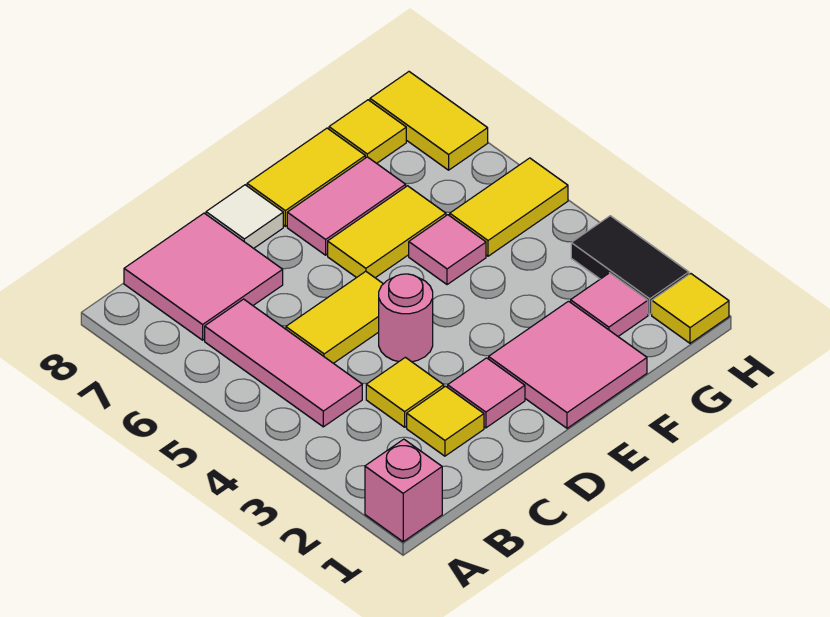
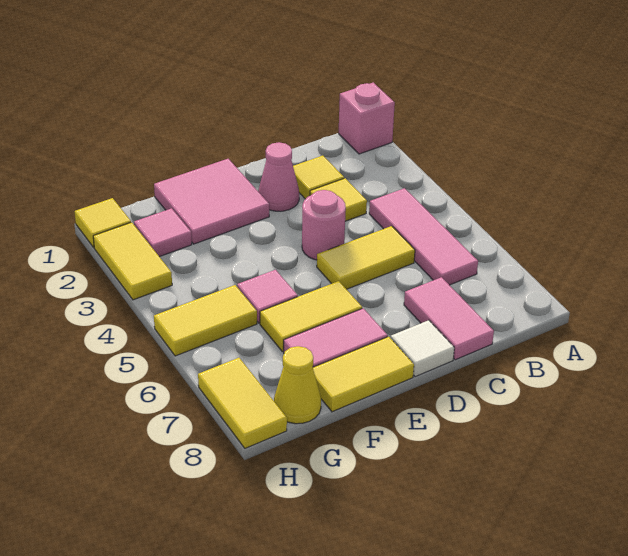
pink tile B7:C8 level 1 -> pink tile C7:C8 level 1
pink tile D2 level 1 -> pink cone D2 level 1
yellow tile G8 level 1 -> yellow cone G8 level 1
black tile H2:H3 level 1 -> yellow tile H2:H3 level 1

